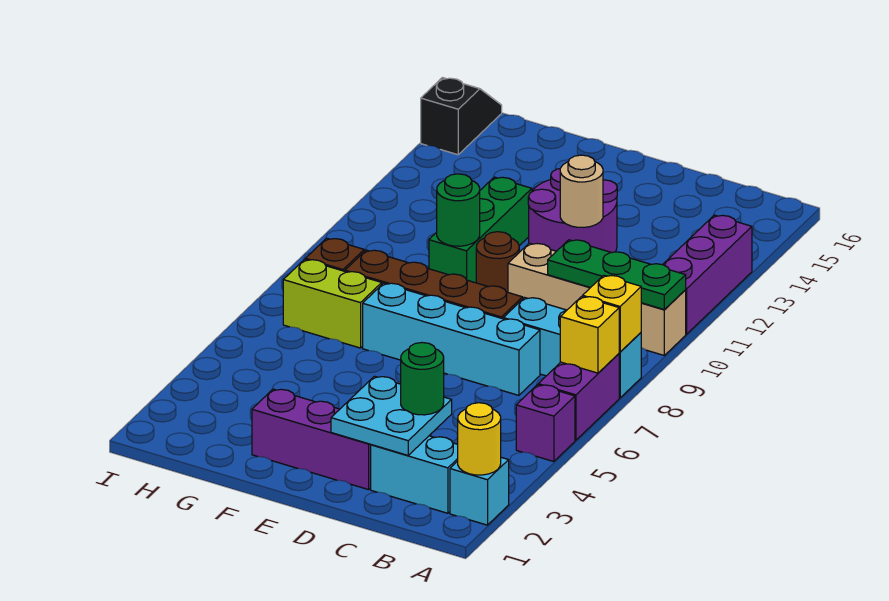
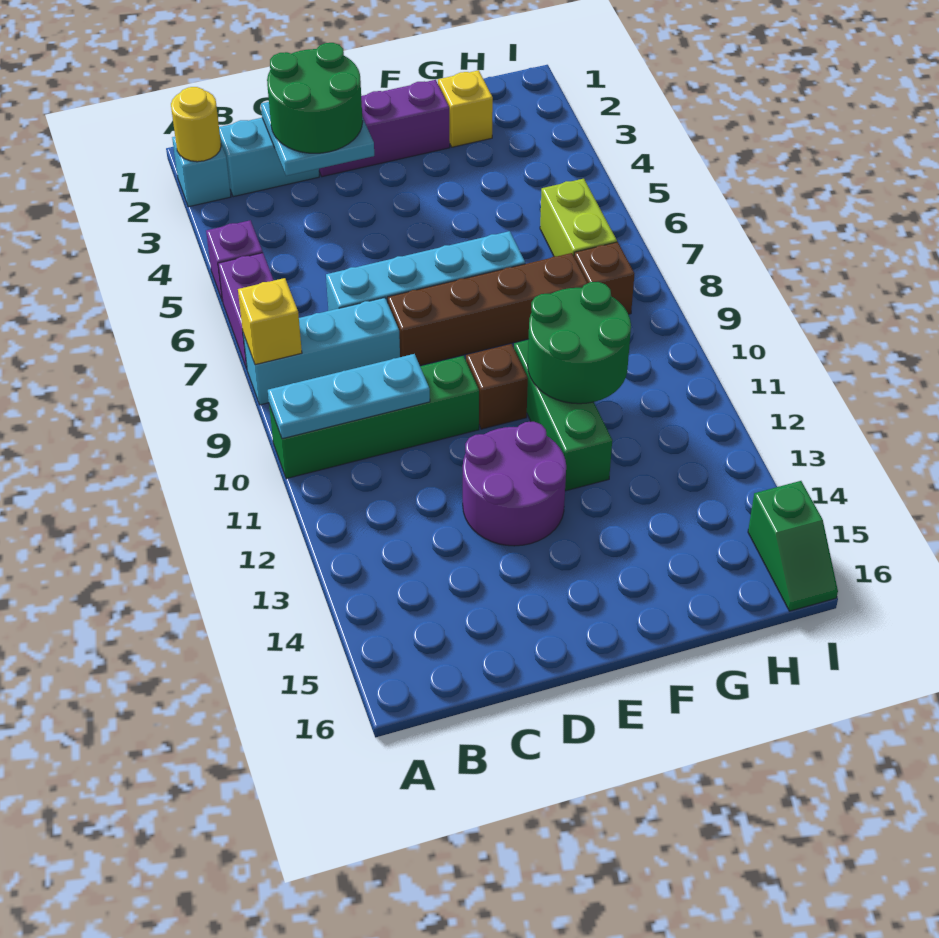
yellow brick A7 level 2 -> yellow brick G2 level 1
tan brick A10:D10 level 1 -> green brick A10:D10 level 1
green plate A10:C10 level 2 -> cyan plate A10:C10 level 2
purple brick A11:A13 level 1 -> none
green round brick C3 level 3 -> green round brick C2:D3 level 3
tan round brick D12 level 2 -> none
brown round brick E10 level 1 -> brown brick E10 level 1
green round brick F10 level 2 -> green round brick F10:G11 level 2
lime brick G7:H7 level 1 -> lime brick H6:H7 level 1
black slope I15:I16 level 1 top 15 -> green slope I15:I16 level 1 top 15

